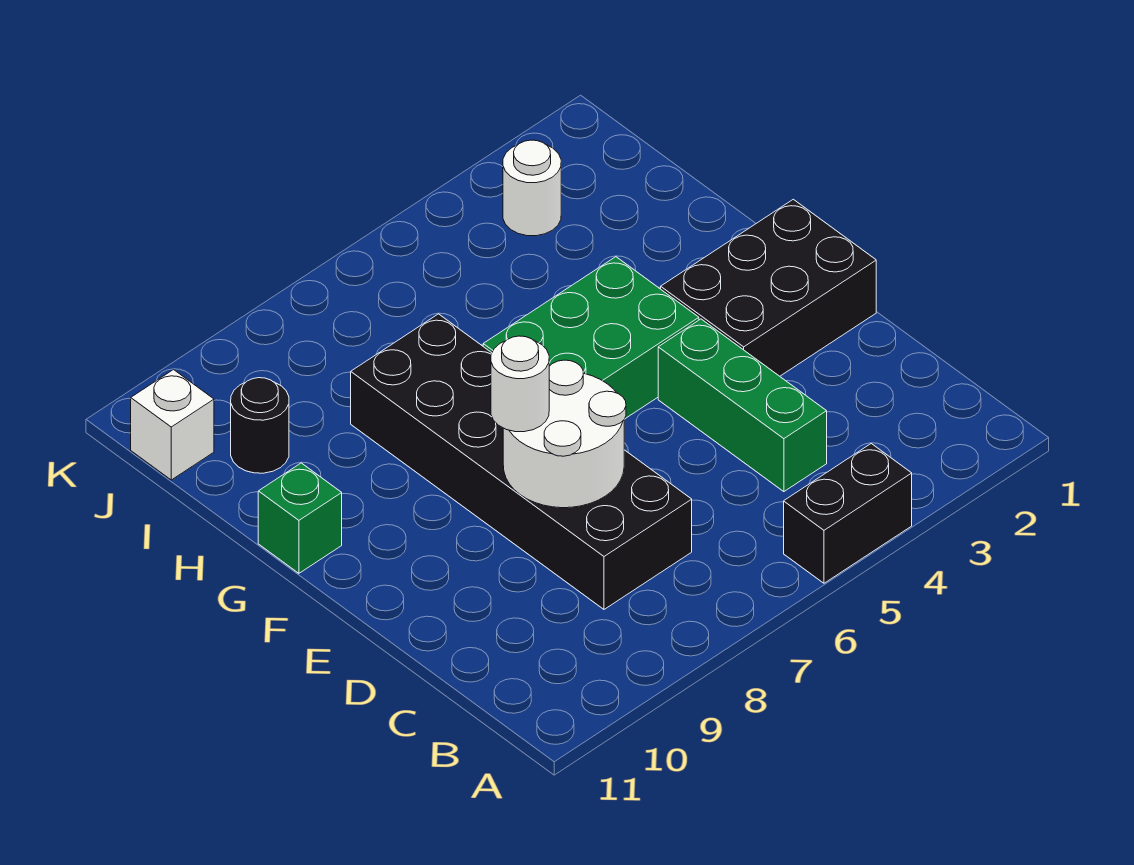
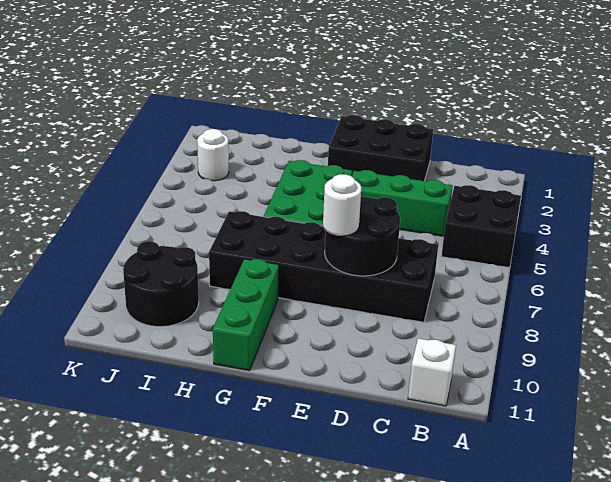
black brick A4:A5 level 1 -> black brick A4:B5 level 1
white round brick D7:E8 level 2 -> black round brick D7:E8 level 2
black brick E1:F3 level 1 -> black brick D1:F2 level 1
green brick G11 level 1 -> green brick G9:G11 level 1
black round brick I10 level 1 -> black round brick I9:J10 level 1
white brick J11 level 1 -> white brick B11 level 1

